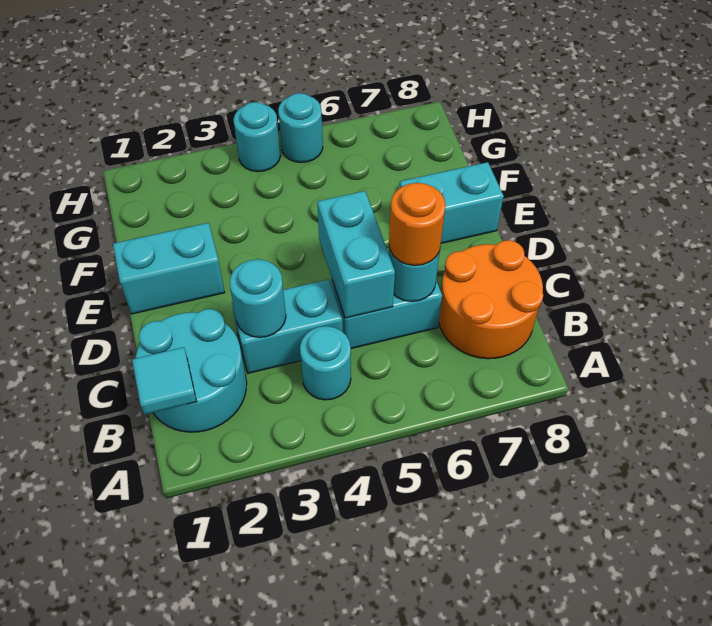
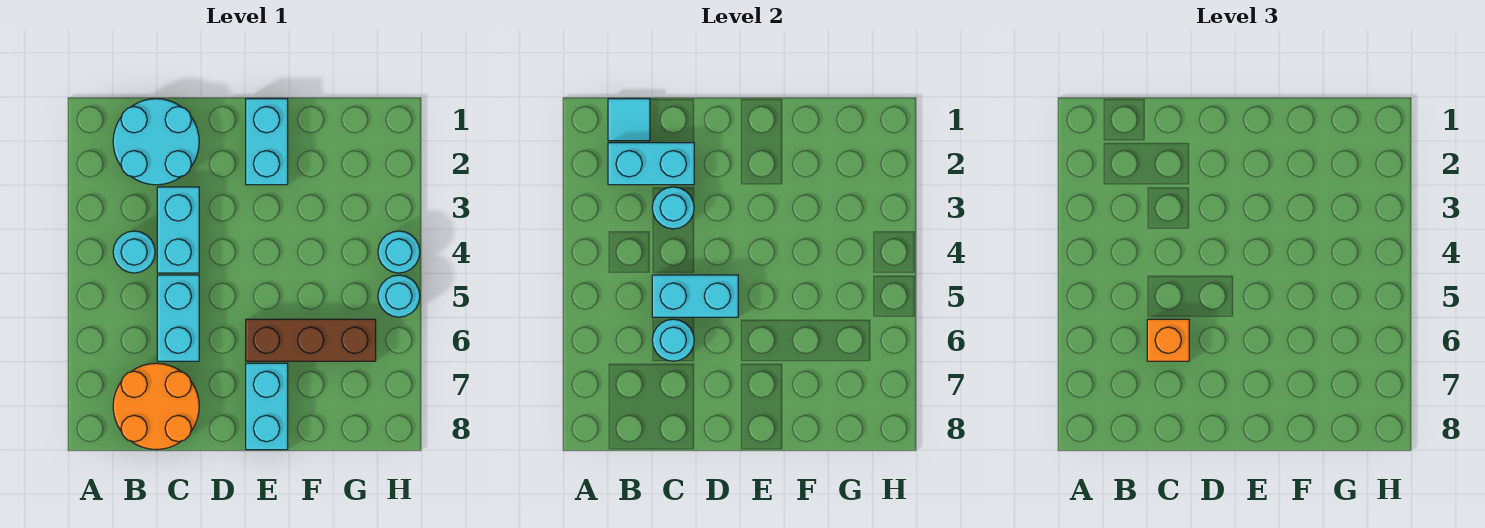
none -> cyan brick B2:C2 level 2
orange round brick C6 level 3 -> orange brick C6 level 3
none -> brown brick E6:G6 level 1

